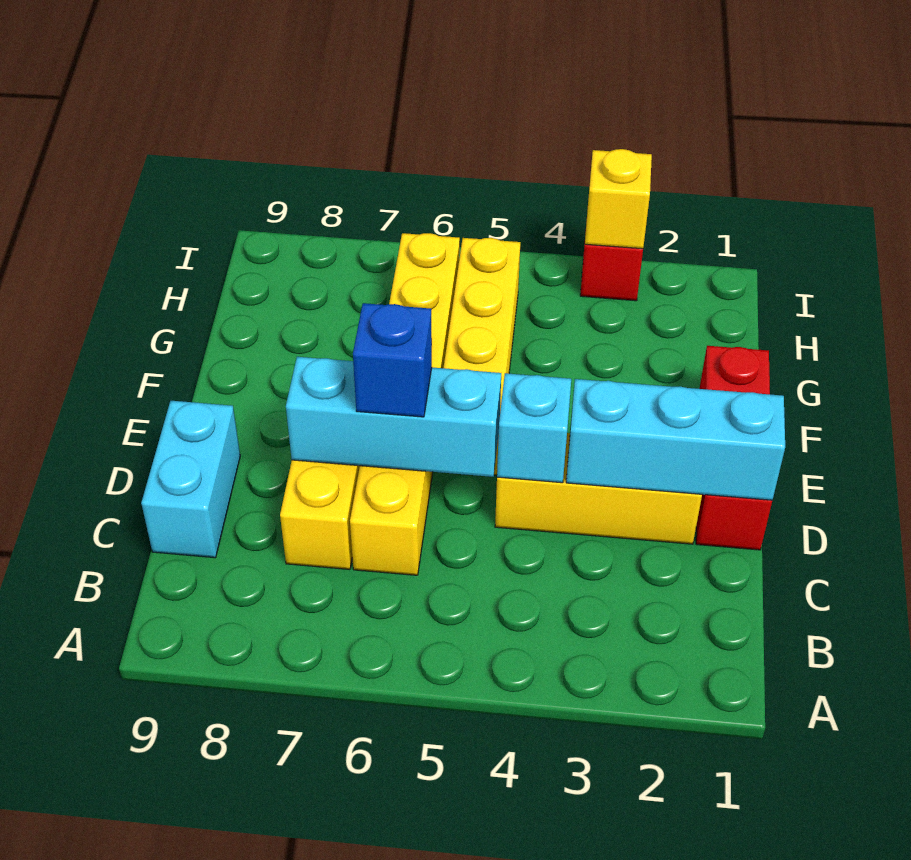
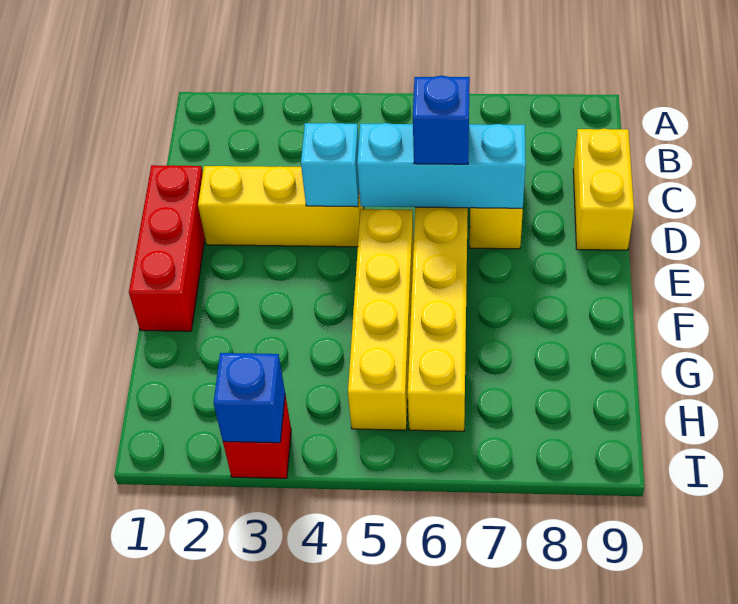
cyan brick C9:D9 level 1 -> yellow brick C9:D9 level 1
cyan brick D1:D3 level 2 -> none
yellow brick I3 level 2 -> blue brick I3 level 2

